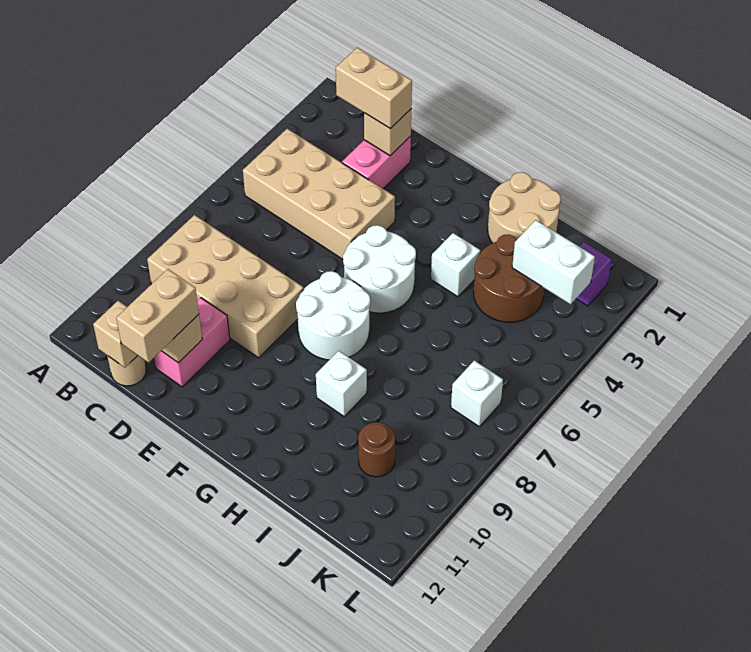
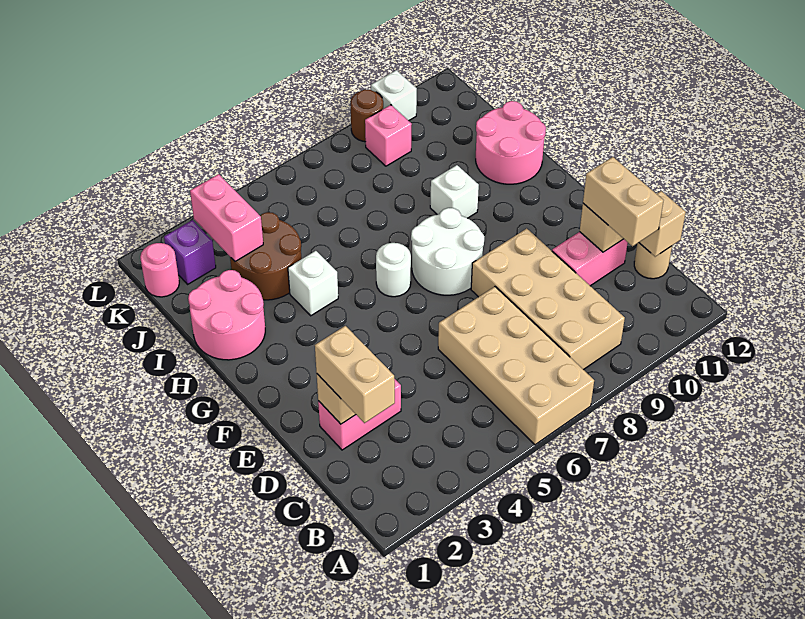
tan brick B4:E5 level 1 -> tan brick A6:D7 level 1
tan brick D11:D12 level 3 -> tan brick C11:D11 level 3
white round brick F5:G6 level 1 -> white round brick G6 level 1
tan round brick H1:I2 level 1 -> pink round brick H1:I2 level 1
none -> pink round brick H11:I12 level 1
white brick J3:K3 level 2 -> pink brick J3:K3 level 2
brown round brick J10 level 1 -> brown round brick L9 level 1
none -> pink round brick K1 level 1
white brick K7 level 1 -> white brick L10 level 1
none -> pink brick K9 level 1

